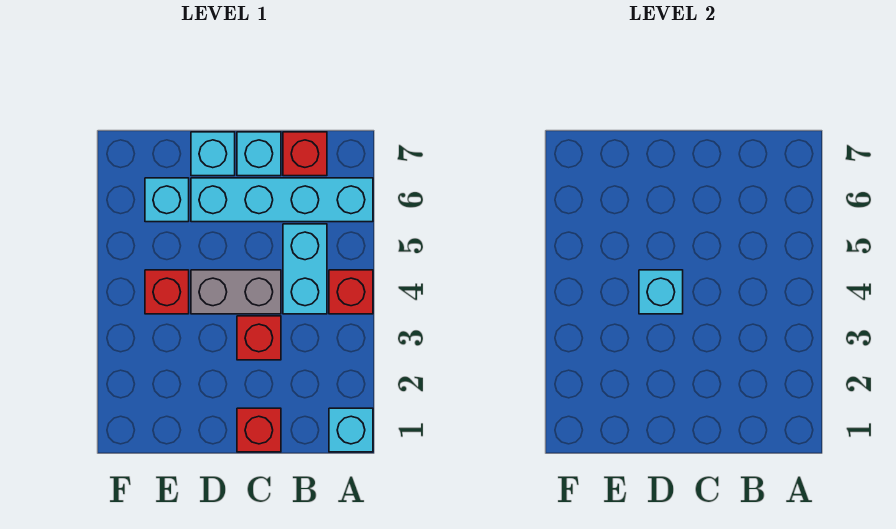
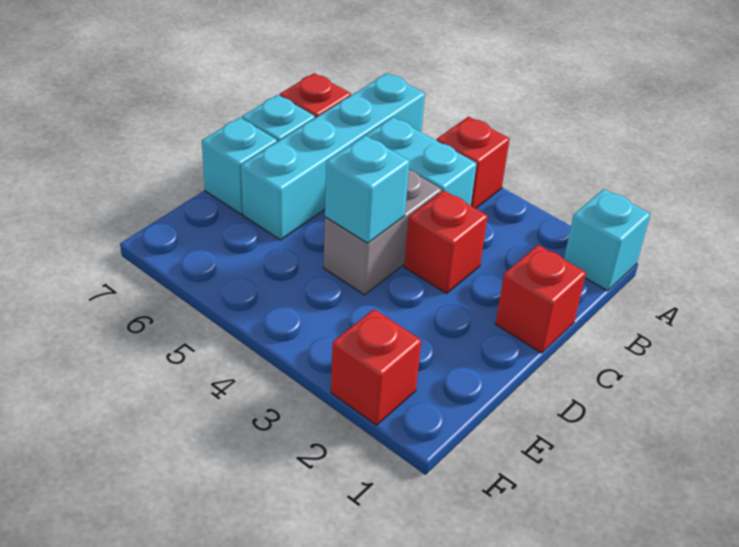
red brick E4 level 1 -> red brick F2 level 1
cyan brick E6 level 1 -> none

